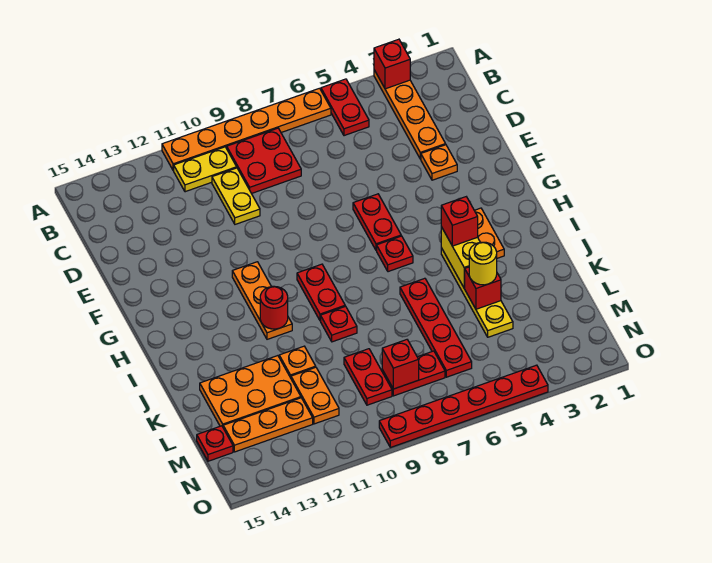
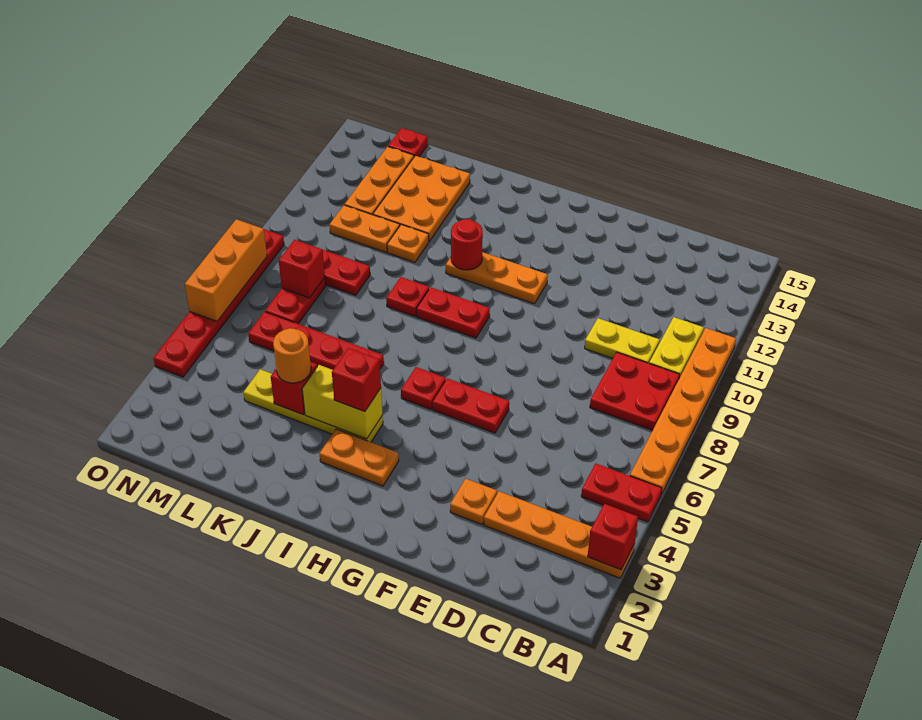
yellow round brick K4 level 3 -> orange round brick K4 level 3
none -> orange brick O6:O8 level 2

